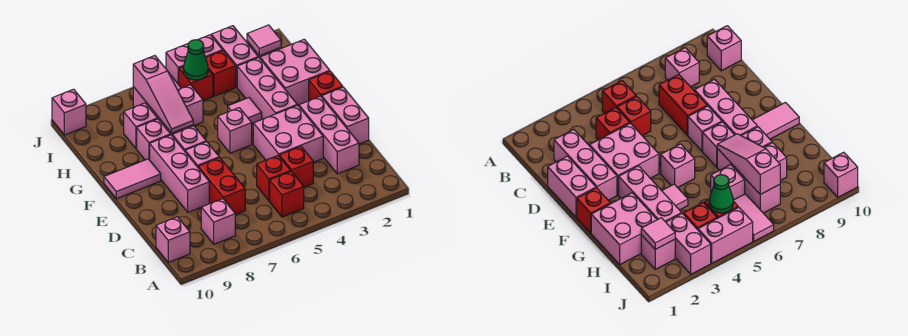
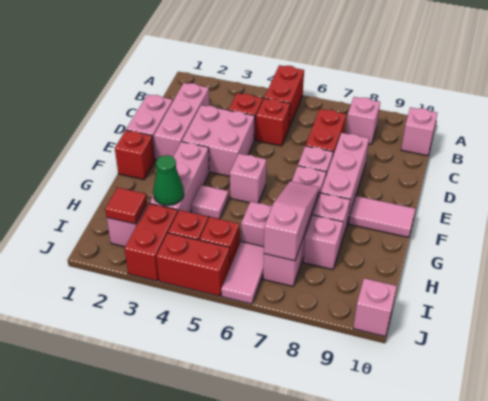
red brick B5 level 1 -> red brick A5:B5 level 1
pink brick G1:H2 level 1 -> none
pink tile I2 level 2 -> red tile I2 level 2
pink brick I3:J3 level 1 -> red brick I3:J3 level 1
green cone I5 level 2 -> green cone H3 level 2
pink brick J4:J5 level 1 -> red brick J4:J5 level 1

